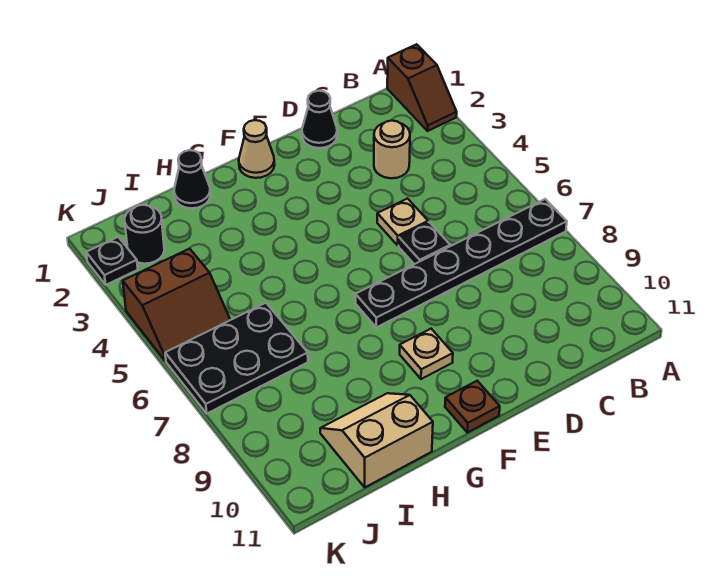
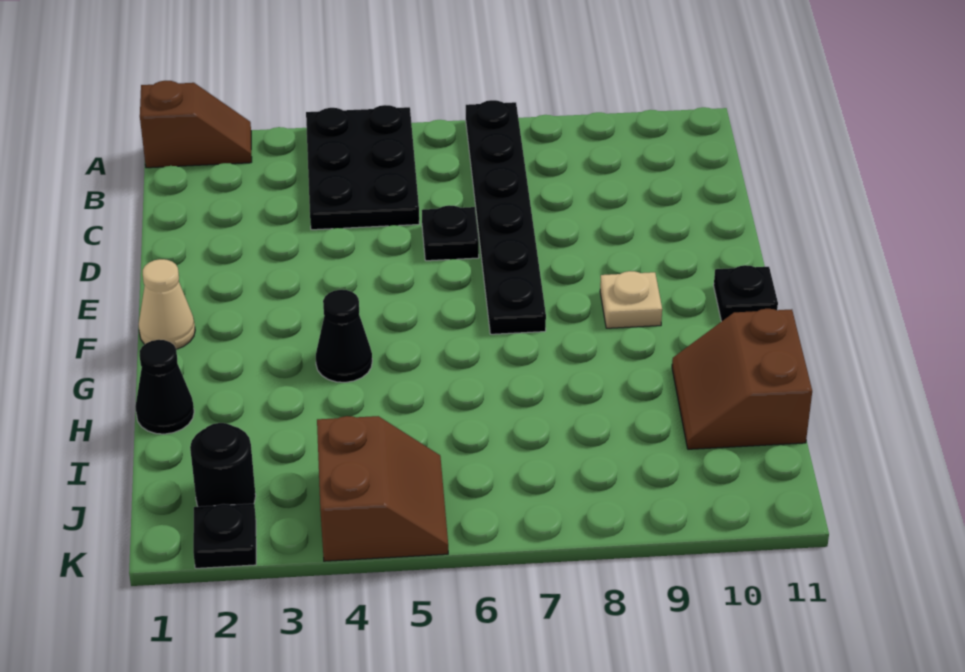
tan round brick C3 level 1 -> none
black cone D1 level 1 -> black cone G4 level 1
tan plate D5 level 1 -> none
brown plate F11 level 1 -> black plate F11 level 1
tan slope H10:I11 level 1 top 11 -> brown slope H10:I11 level 1 top 11
black plate I6:K7 level 1 -> black plate A4:C5 level 1

